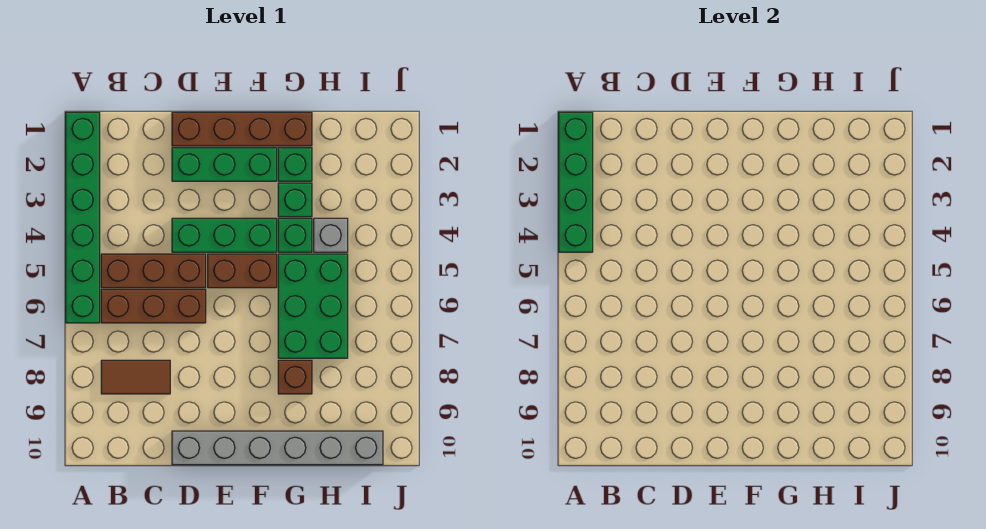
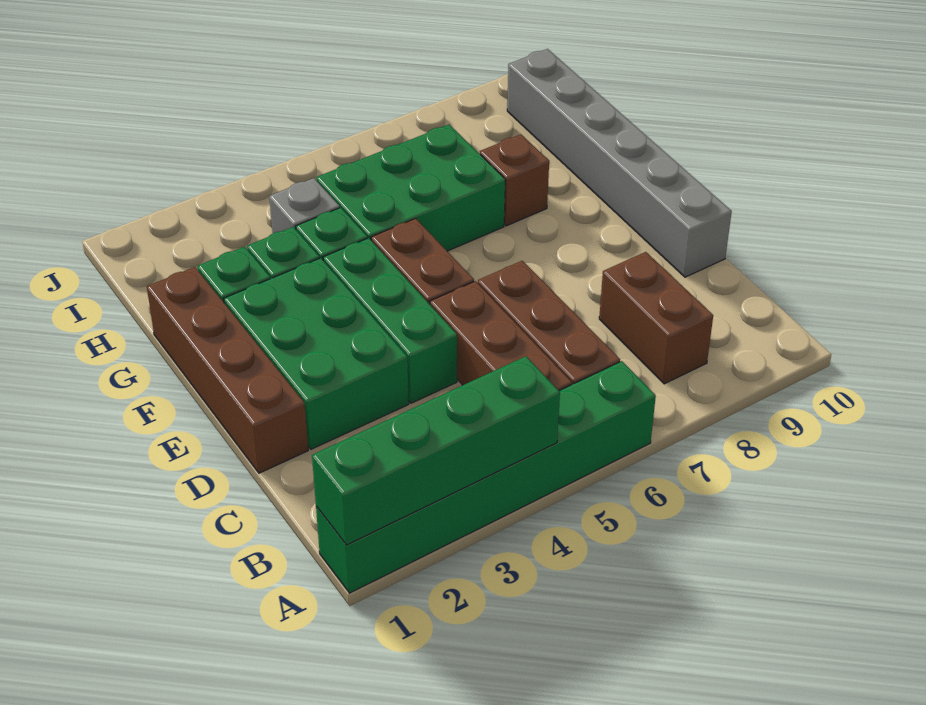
brown tile B8:C8 level 1 -> brown brick B8:C8 level 1
green brick D2:F2 level 1 -> green brick D2:F3 level 1

